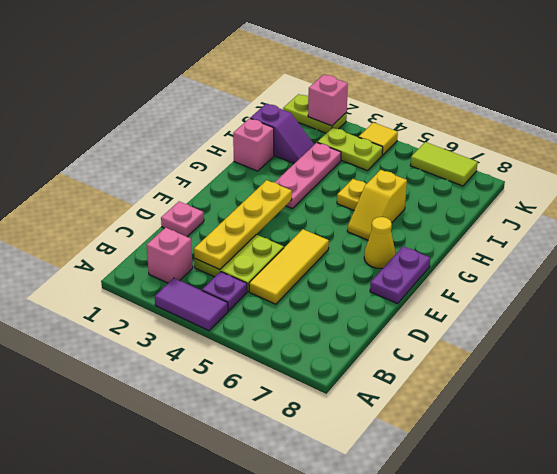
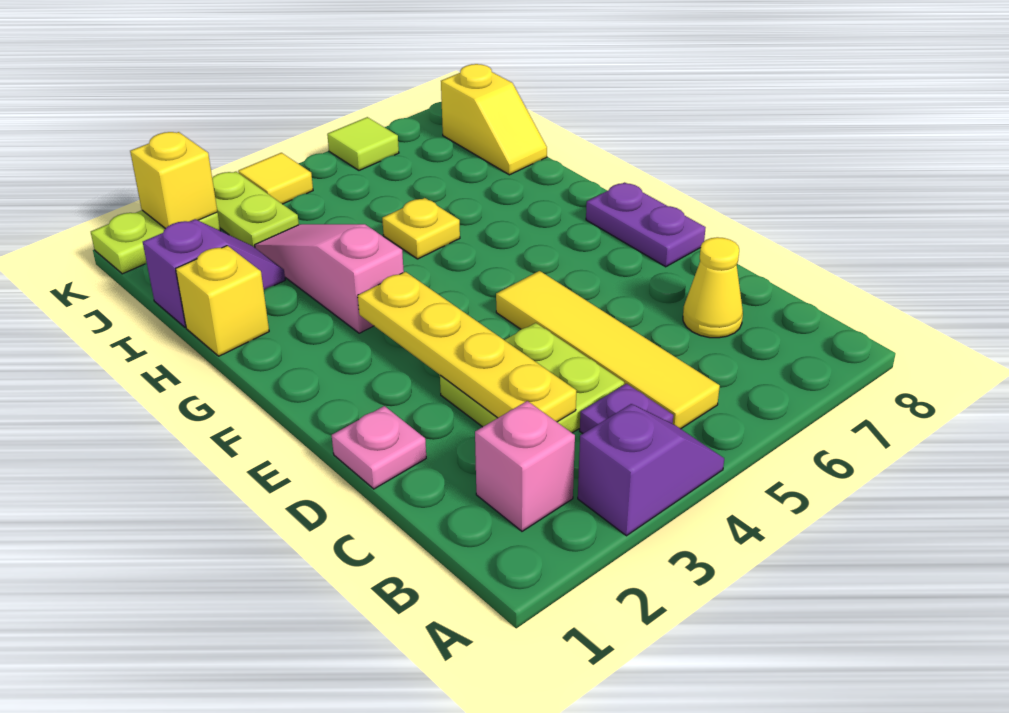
purple tile A3:A4 level 1 -> purple slope A3:A4 level 1 top 3
yellow tile C5:E5 level 1 -> yellow tile B5:E5 level 1
yellow cone F7 level 1 -> yellow cone C7 level 1
pink plate G3:I3 level 1 -> pink slope G3:I3 level 1 top G
yellow slope G6:H6 level 1 top H -> yellow slope I8:J8 level 1 top J
pink brick H1 level 1 -> yellow brick H1 level 1
lime plate J3:J4 level 1 -> lime plate J3:K3 level 1
pink brick K2 level 2 -> yellow brick K2 level 2
lime tile K6:K7 level 1 -> lime tile K6 level 1

